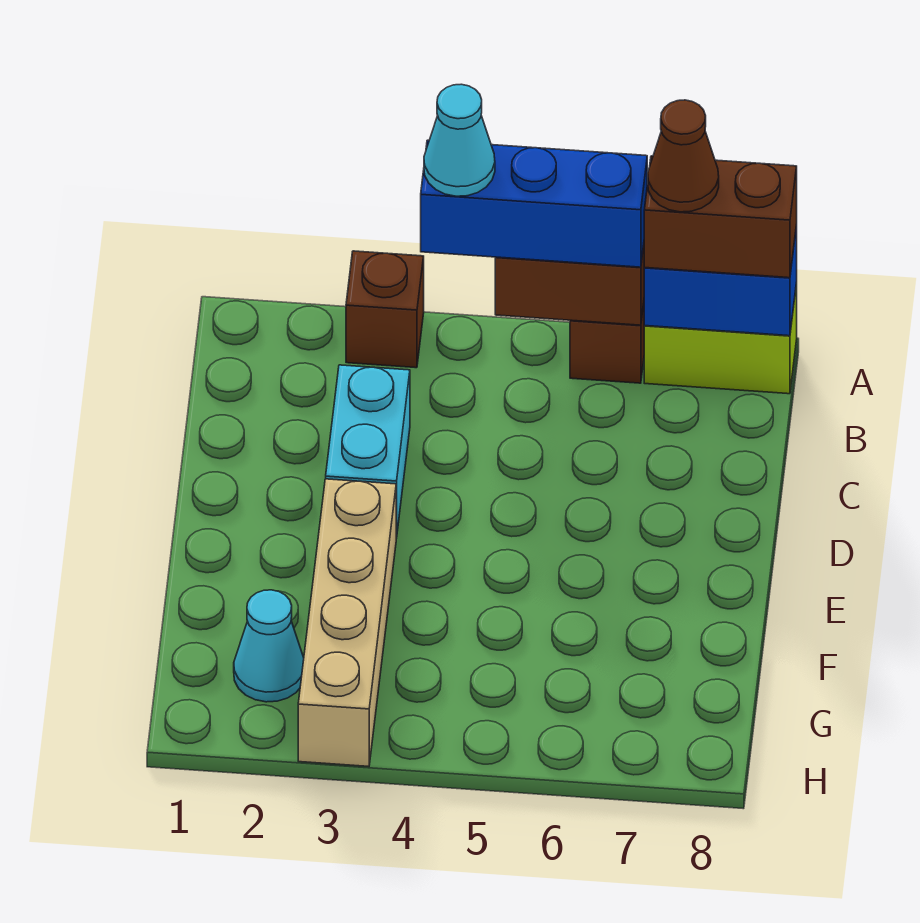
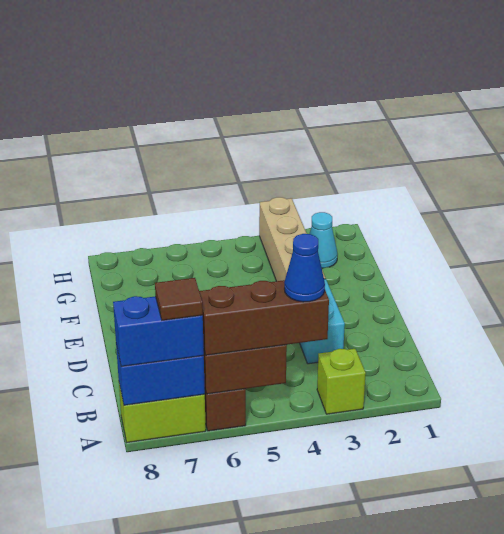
brown brick A3 level 1 -> lime brick A3 level 1
blue brick A4:A6 level 3 -> brown brick A4:A6 level 3
cyan cone A4 level 4 -> blue cone A4 level 4
brown brick A7:A8 level 3 -> blue brick A7:A8 level 3
brown cone A7 level 4 -> brown tile A7 level 4

